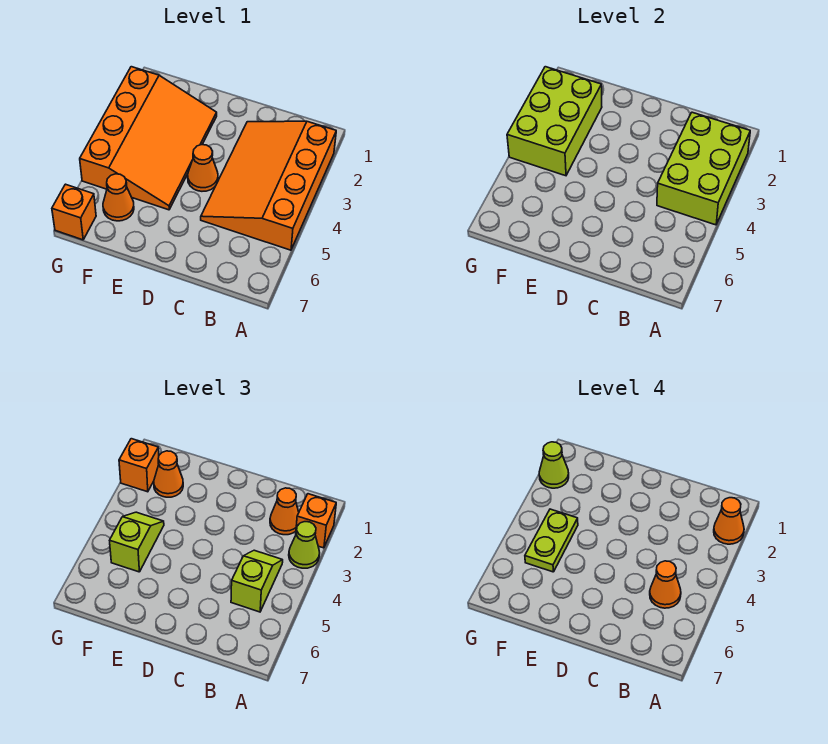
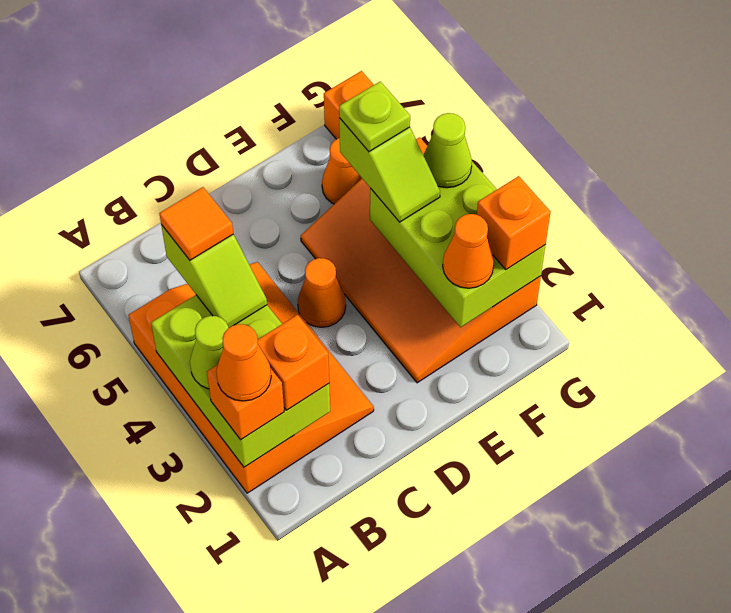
orange cone B2 level 3 -> orange brick B2 level 3
orange cone B5 level 4 -> orange tile B5 level 4
lime plate F4:F5 level 4 -> lime plate F5 level 4
lime cone G2 level 4 -> lime cone G4 level 3

